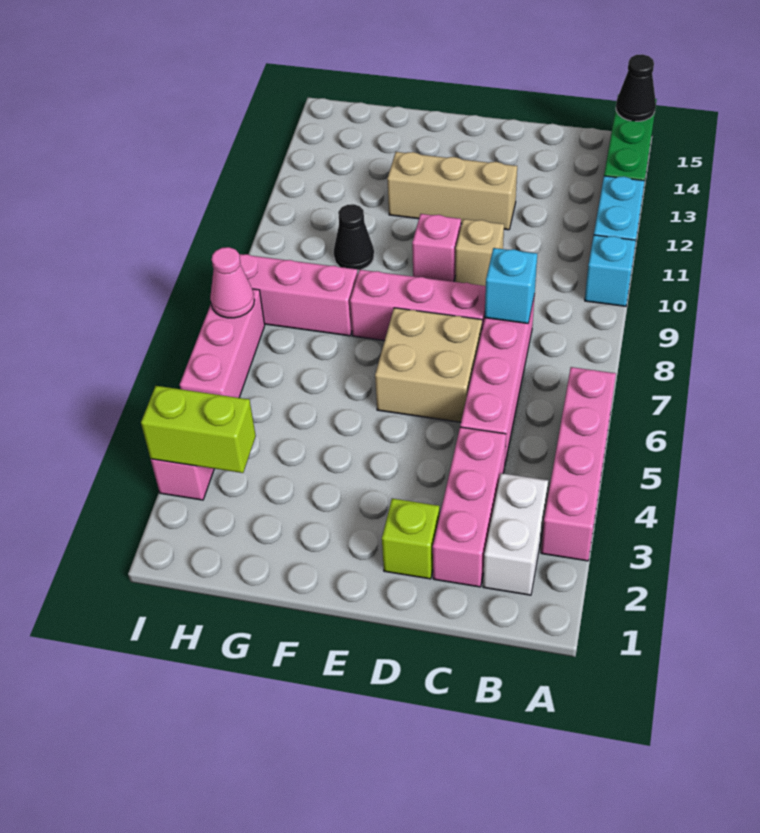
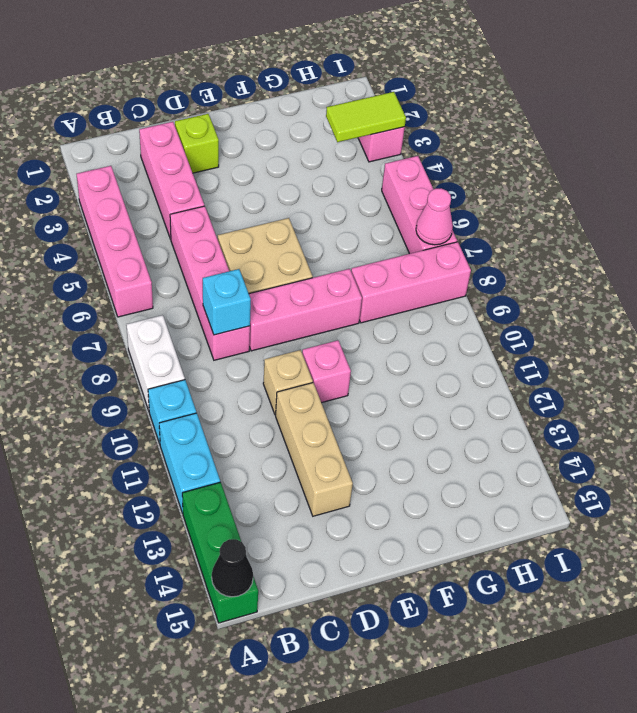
white brick B2:B3 level 1 -> white brick A8:A9 level 1
tan brick D12:F12 level 1 -> tan brick D11:D13 level 1
black cone G10 level 1 -> none
lime brick H3:I3 level 2 -> lime tile H3:I3 level 2

